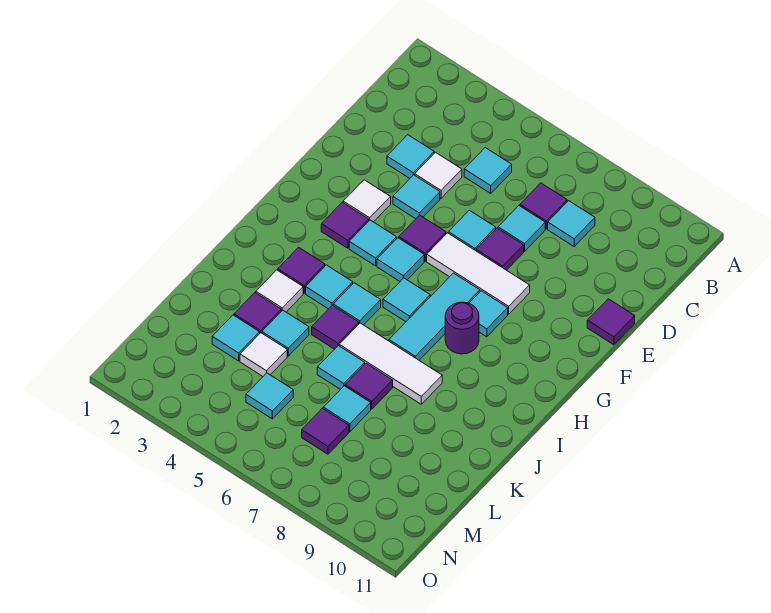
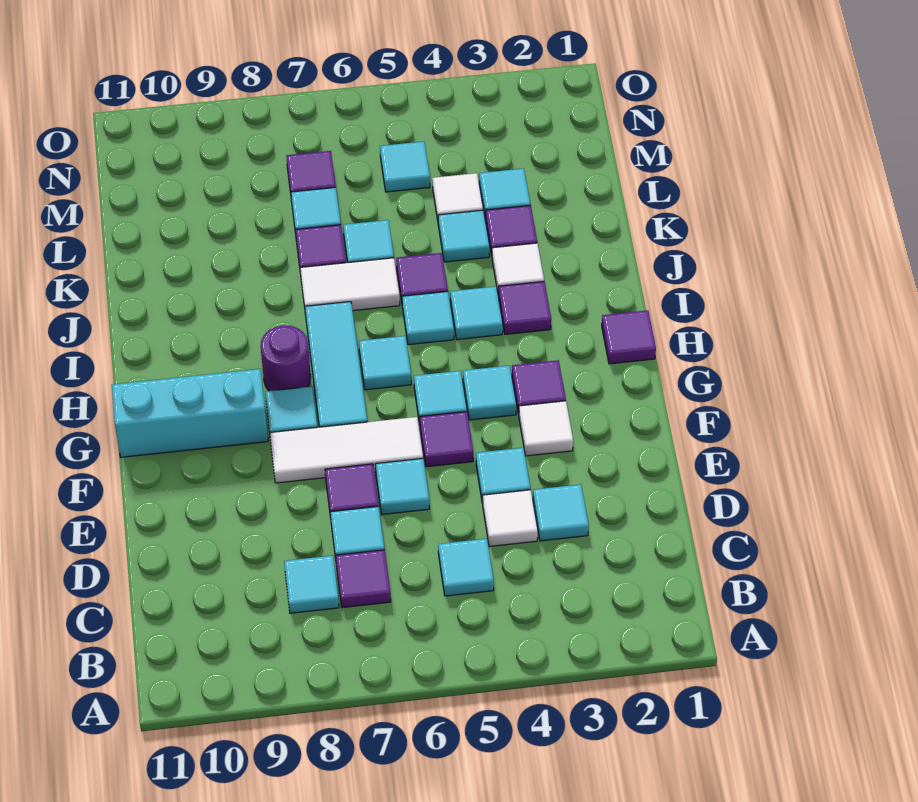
purple tile E11 level 1 -> purple tile H1 level 1
none -> cyan brick G9:G11 level 1
white tile J6:J8 level 1 -> white tile J6:J7 level 1

